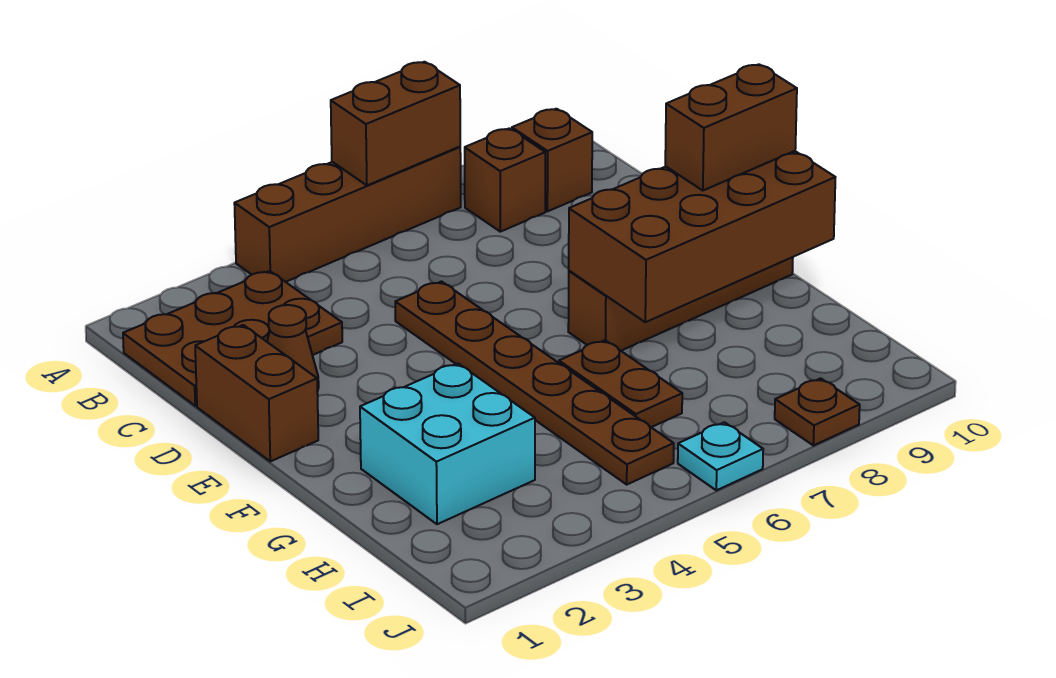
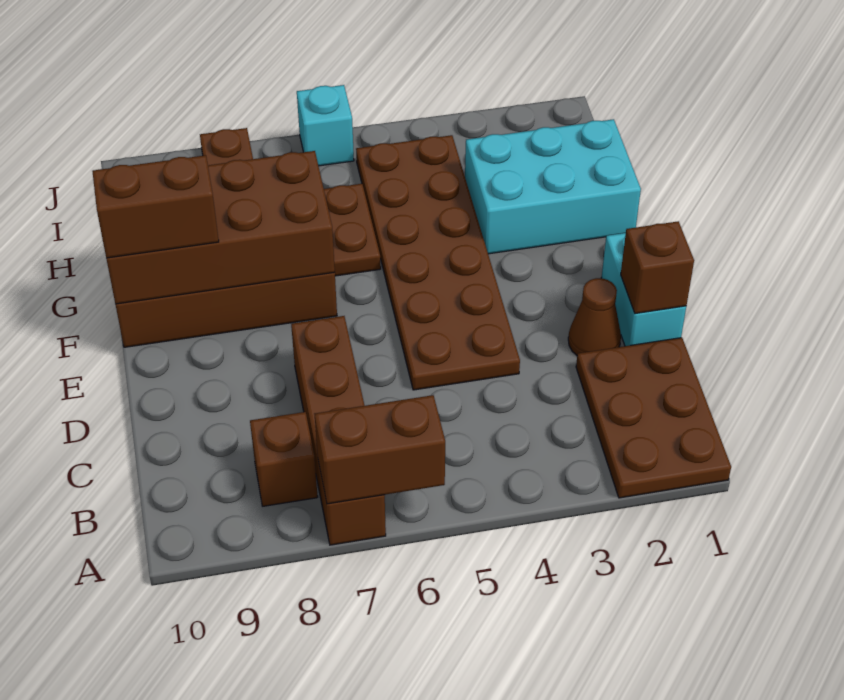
brown brick A4:A7 level 1 -> brown brick A7:D7 level 1
brown plate B1:C3 level 1 -> brown plate A1:C2 level 1
brown brick B9 level 1 -> brown brick D1 level 2
brown brick D1:E1 level 1 -> cyan brick D1:E1 level 1
brown plate D5:I5 level 1 -> brown plate D4:I5 level 1
cyan brick G2:H3 level 1 -> cyan brick G1:H3 level 1
cyan plate J6 level 1 -> cyan brick J6 level 1

